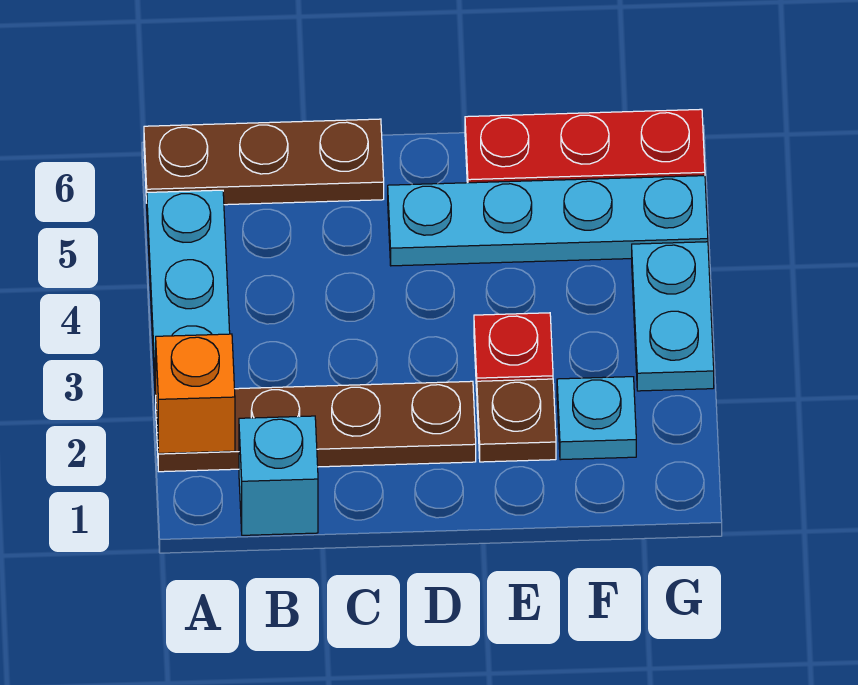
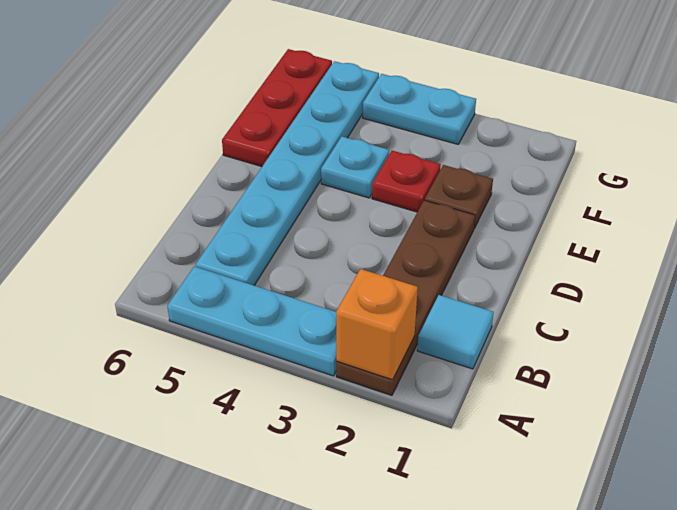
brown plate A6:C6 level 1 -> none
cyan brick B1 level 1 -> cyan tile B1 level 1
cyan plate D5:G5 level 1 -> cyan plate B5:G5 level 1
cyan plate F2 level 1 -> cyan plate E4 level 1

